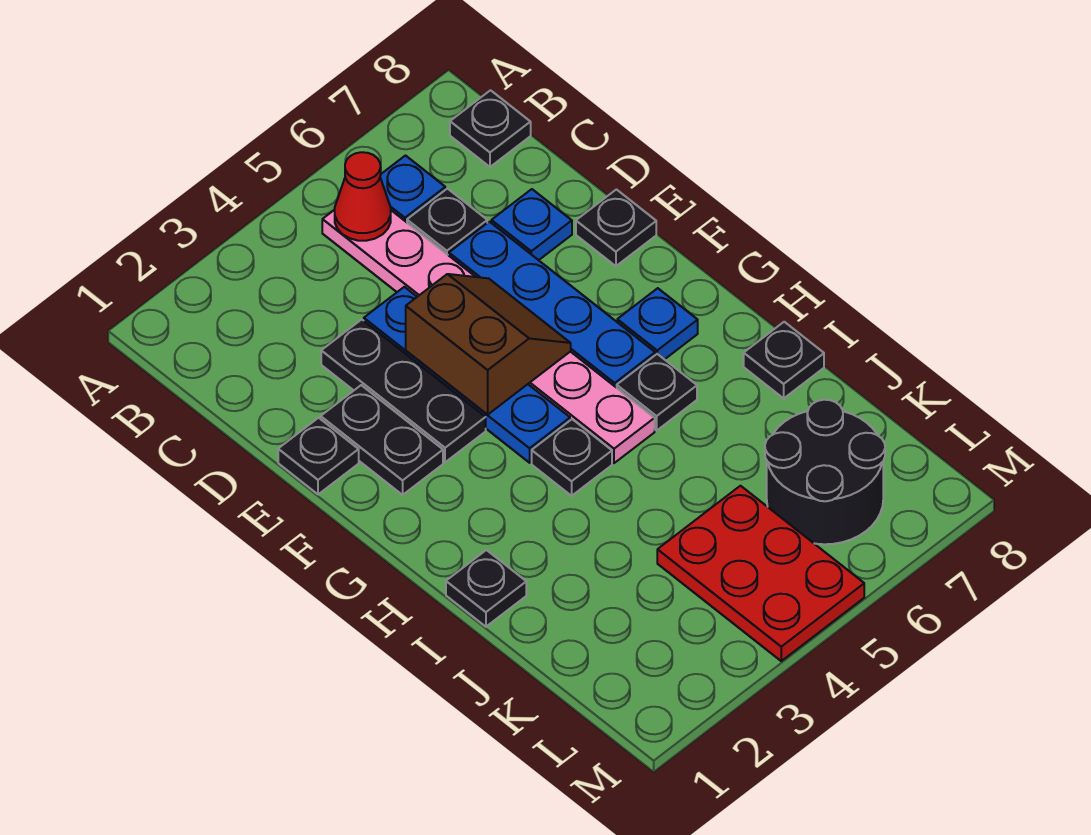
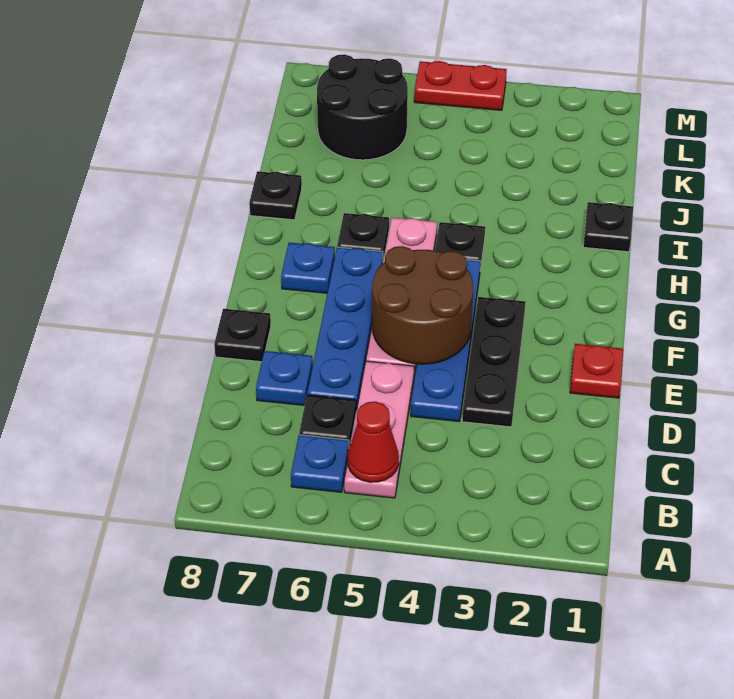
black plate B8 level 1 -> none
black plate E1 level 1 -> red plate E1 level 1
black plate E2:F2 level 1 -> none
brown slope E4:F5 level 2 top 4 -> brown round brick E4:F5 level 2
red plate K4:M5 level 1 -> red plate M4:M5 level 1

